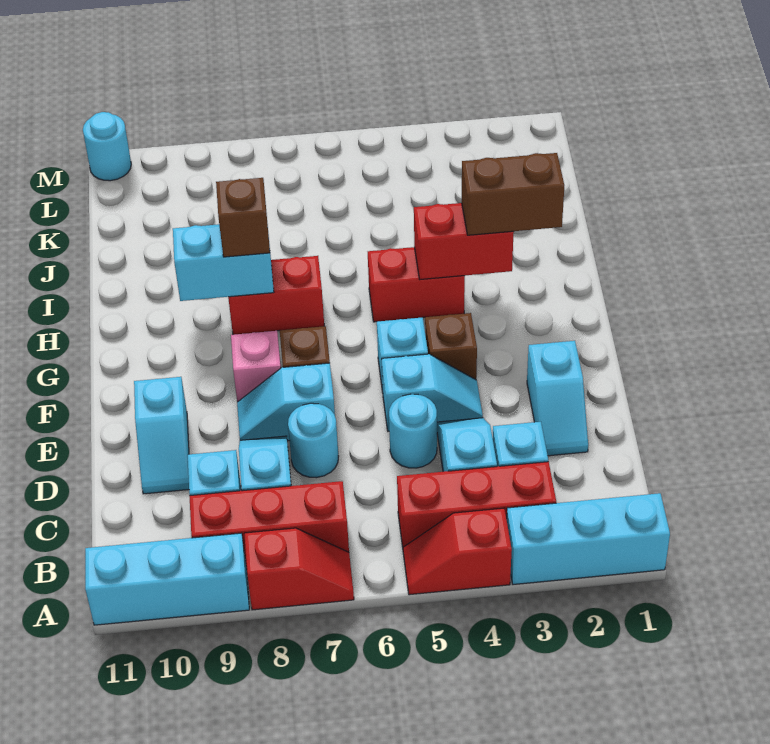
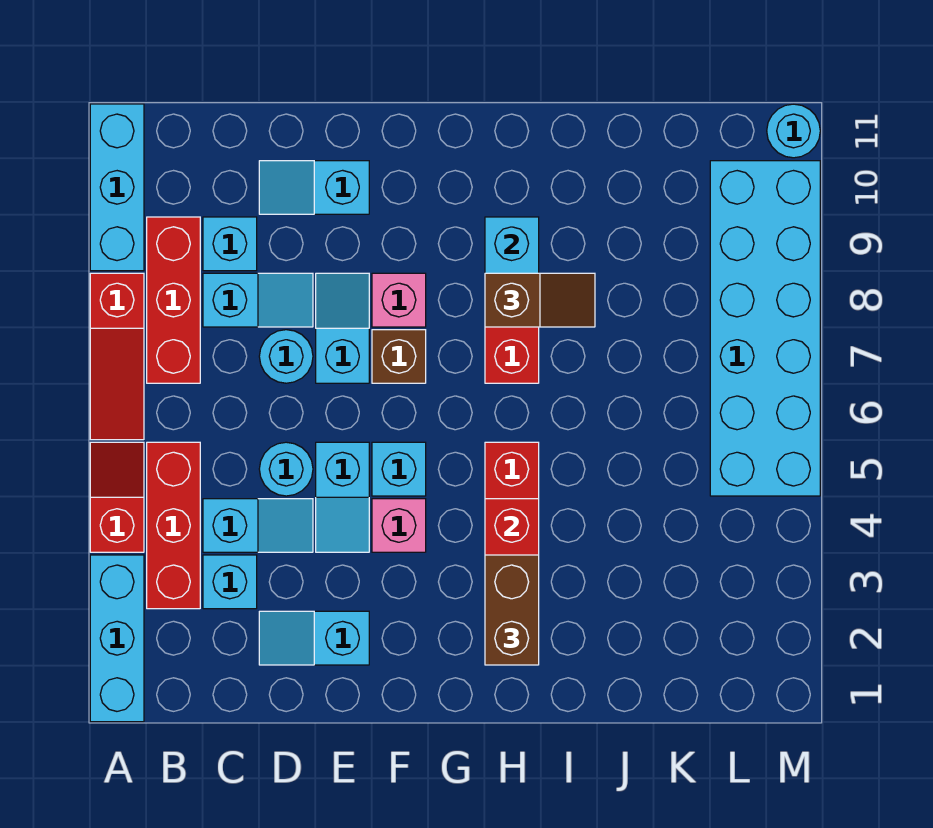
red slope A7:A8 level 1 top 8 -> red slope A6:A8 level 1 top 8
brown brick F4 level 1 -> pink brick F4 level 1
none -> cyan brick L5:M10 level 1

